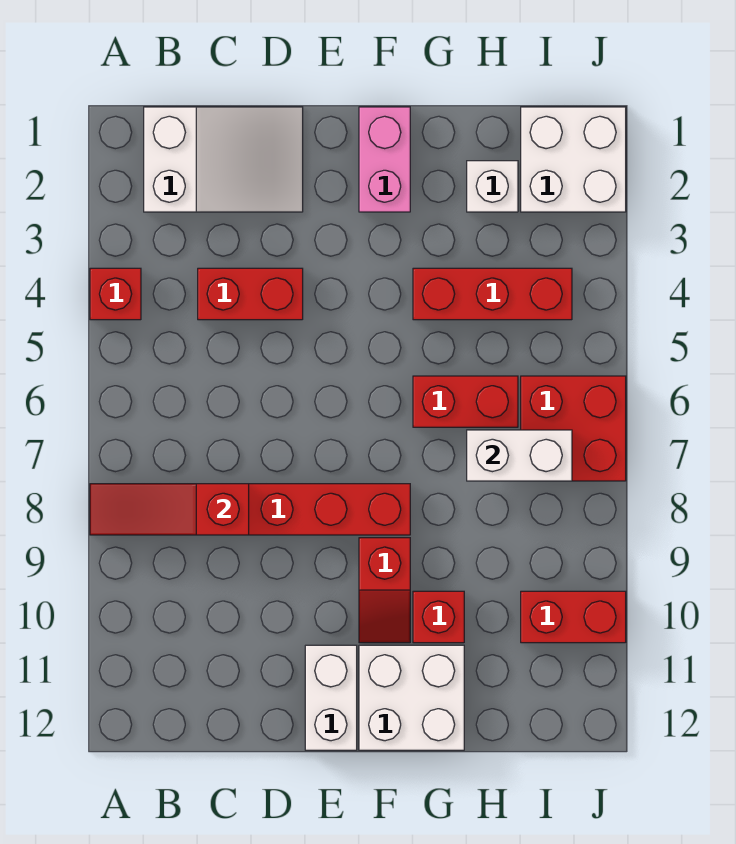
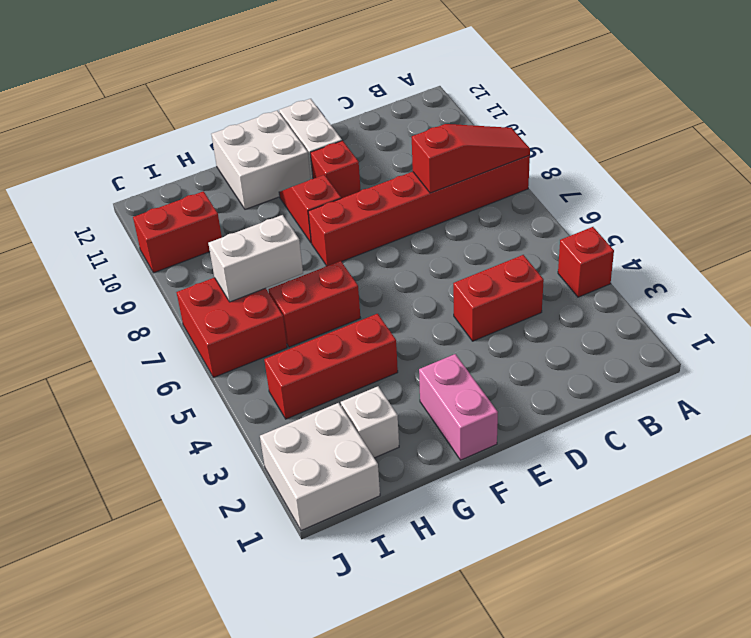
white slope B1:D2 level 1 top B -> none
red brick G10 level 1 -> red brick E10 level 1

